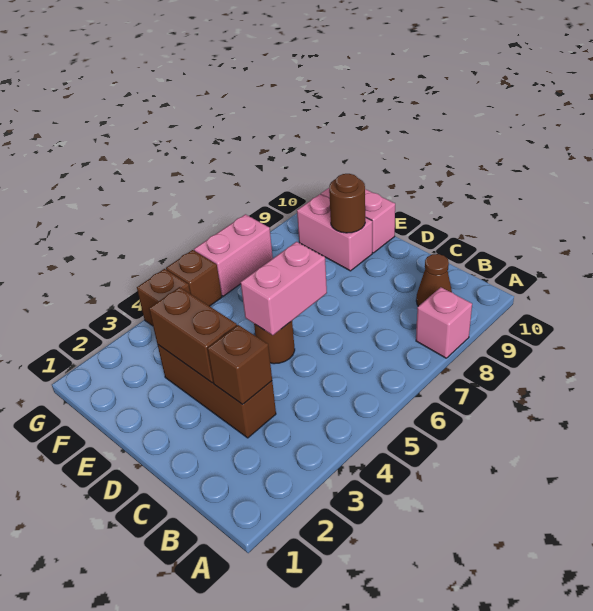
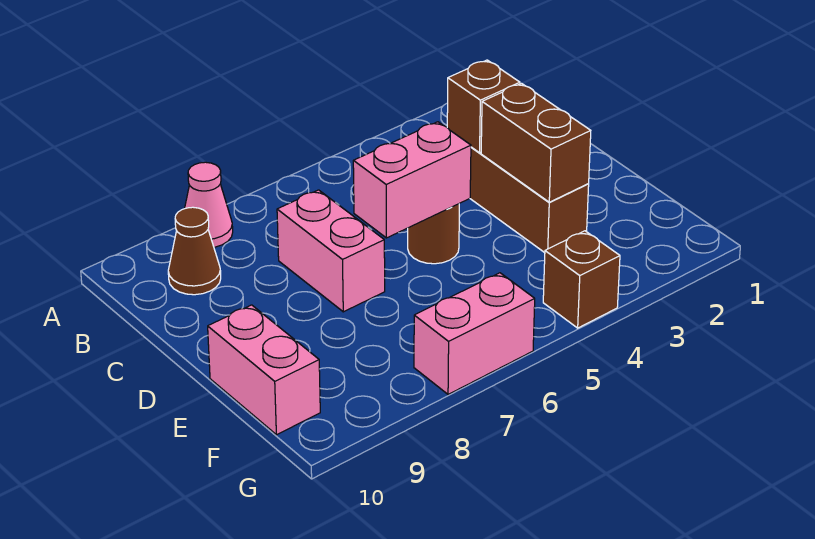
pink brick A8 level 1 -> pink cone A8 level 1
pink brick E9:F9 level 1 -> pink brick C7:D7 level 1
brown round brick E9 level 2 -> none
brown brick G5 level 1 -> none

